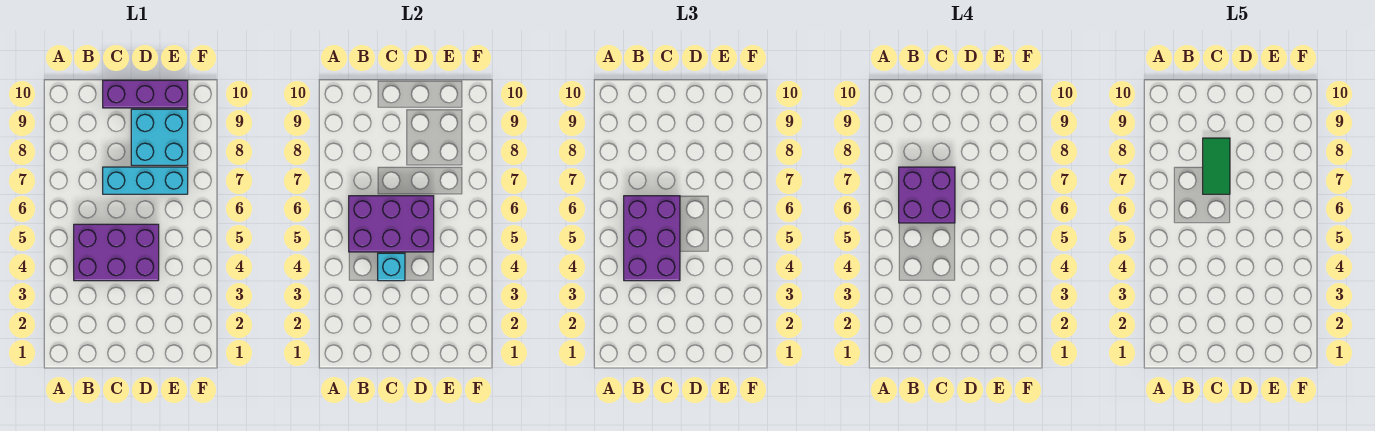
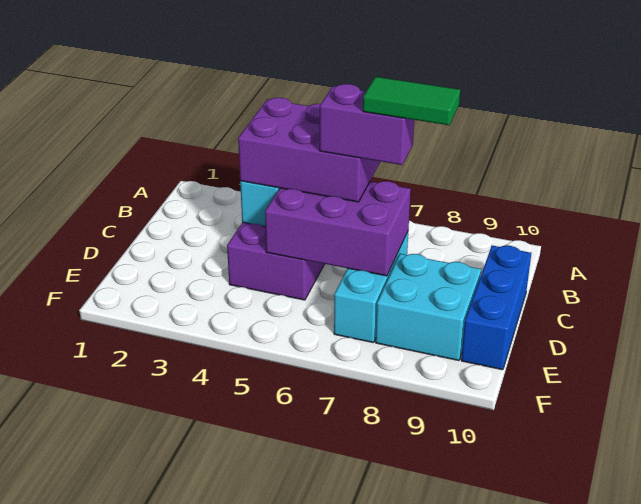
purple brick B5:D6 level 2 -> purple brick C5:D7 level 2
purple brick B6:C7 level 4 -> purple brick C6:C7 level 4
purple brick C10:E10 level 1 -> blue brick C10:E10 level 1

